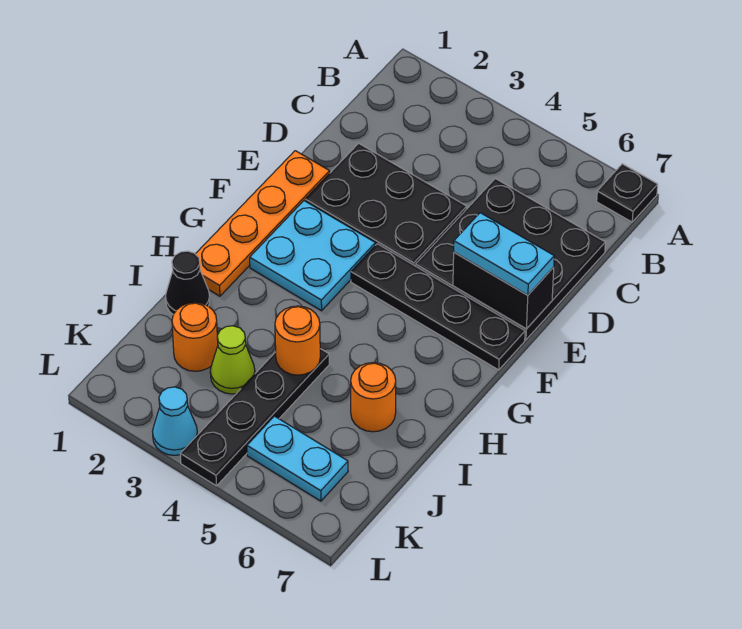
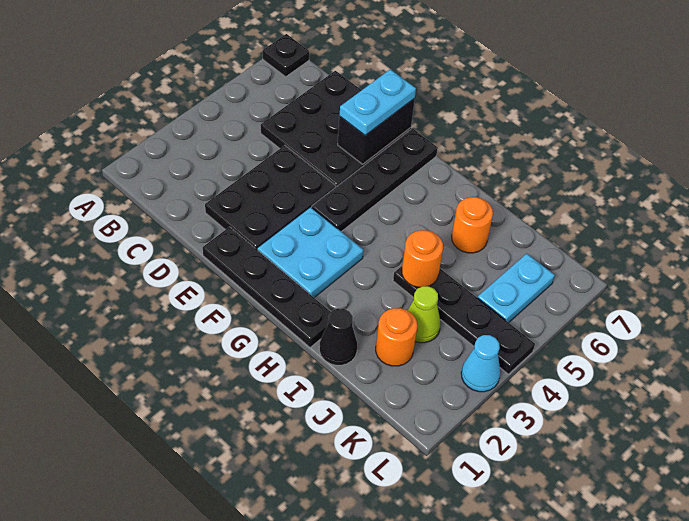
orange plate E1:H1 level 1 -> black plate E1:H1 level 1

